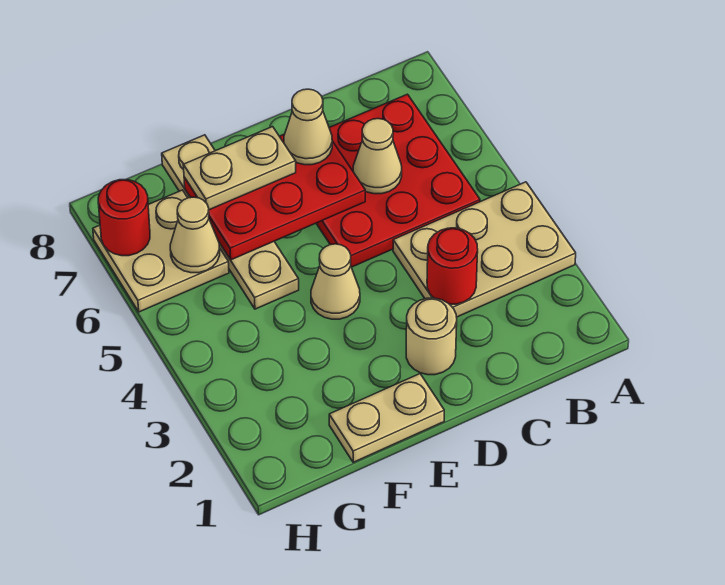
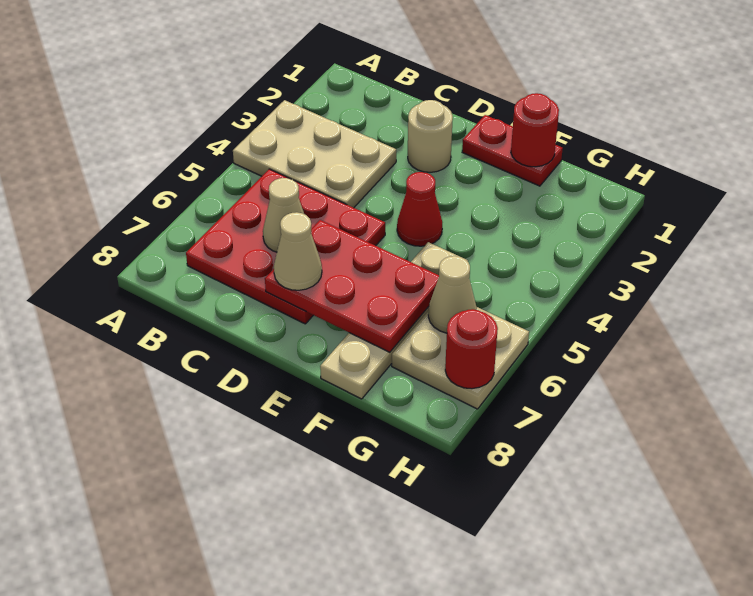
red round brick C3 level 2 -> red round brick F1 level 2
tan plate E1:F1 level 1 -> red plate E1:F1 level 1
tan cone E4 level 1 -> red cone E4 level 1
tan plate E7:F7 level 3 -> none

